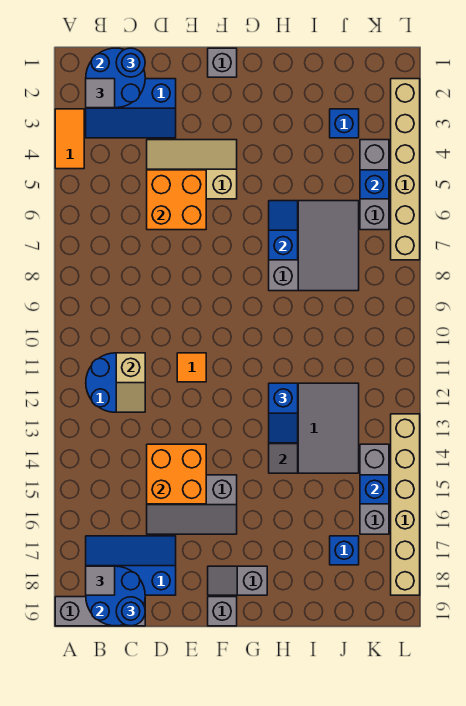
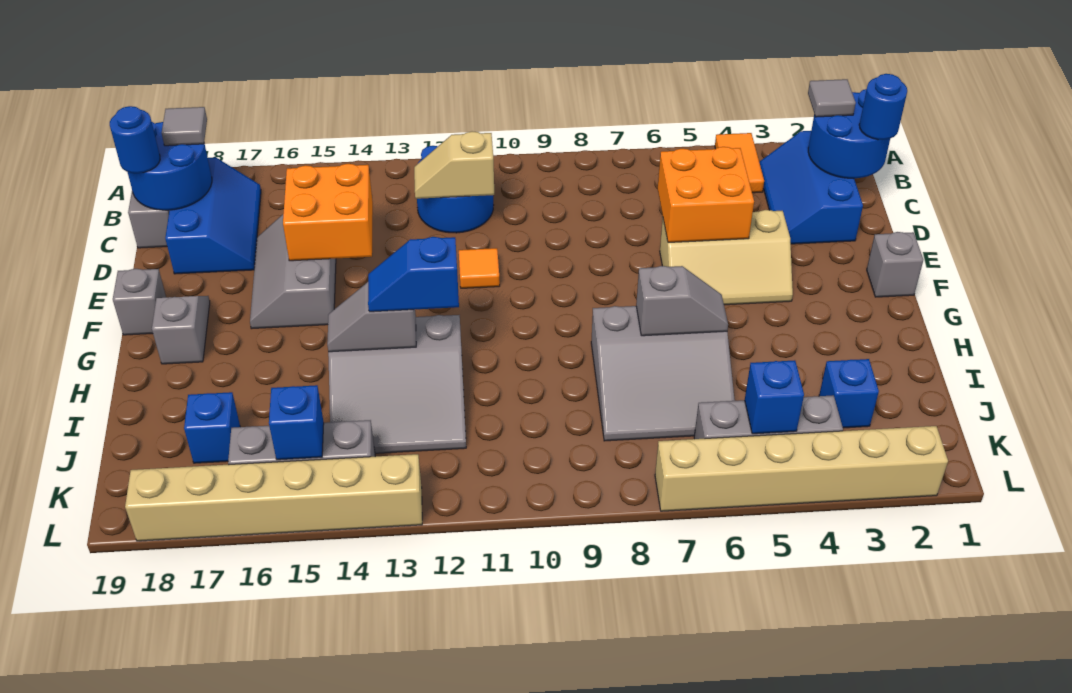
orange tile A3:A4 level 1 -> orange tile A4:B4 level 1
tan slope D4:F5 level 1 top 5 -> tan slope E4:F6 level 1 top E
blue slope H6:H7 level 2 top 7 -> grey slope H6:H7 level 2 top 7

